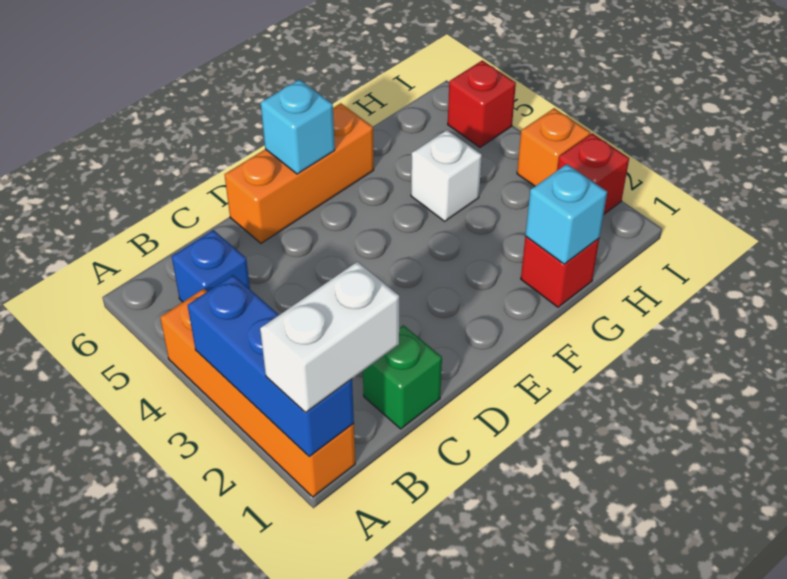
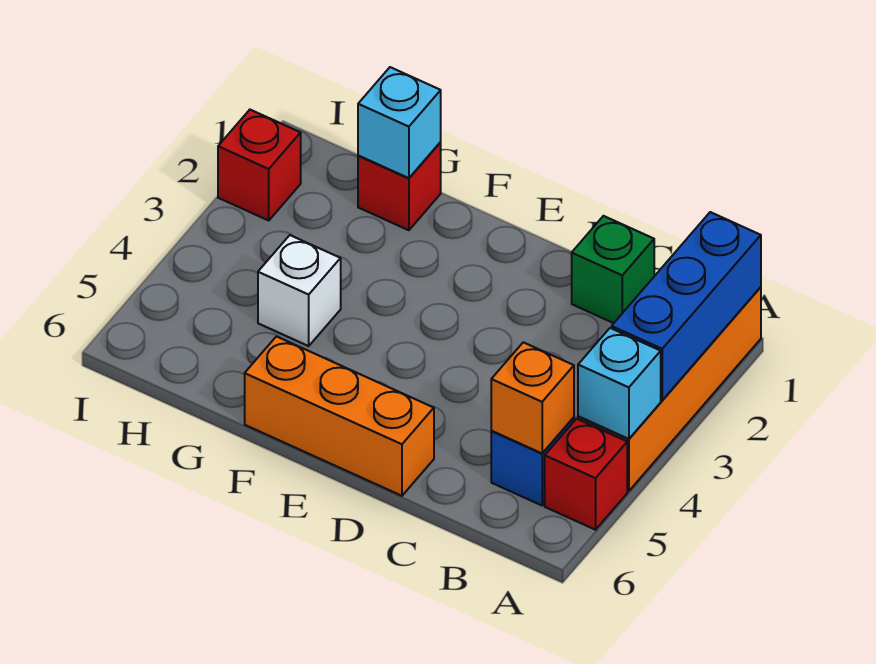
white brick A1:B1 level 3 -> none
cyan brick E6 level 2 -> cyan brick A4 level 2
orange brick I3 level 1 -> orange brick B5 level 2
red brick I5 level 1 -> red brick A5 level 1

